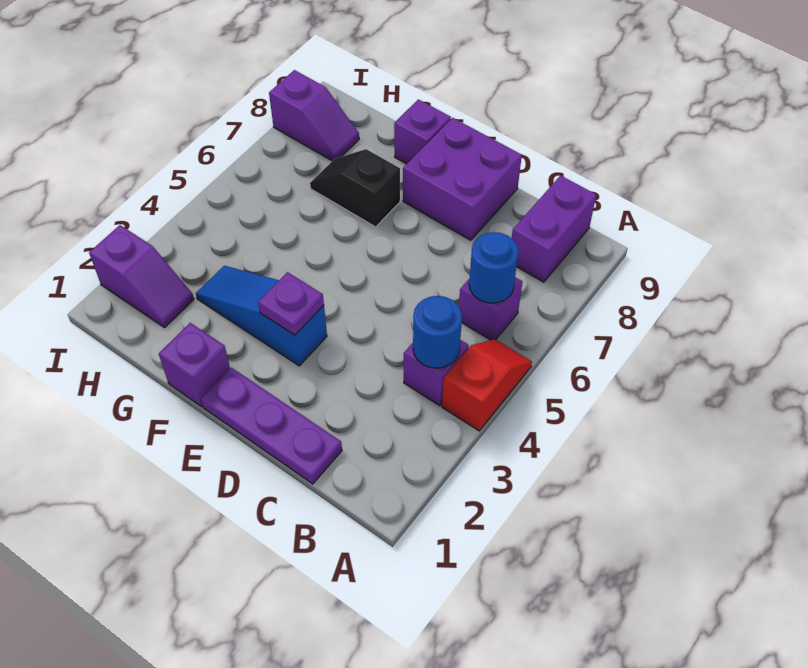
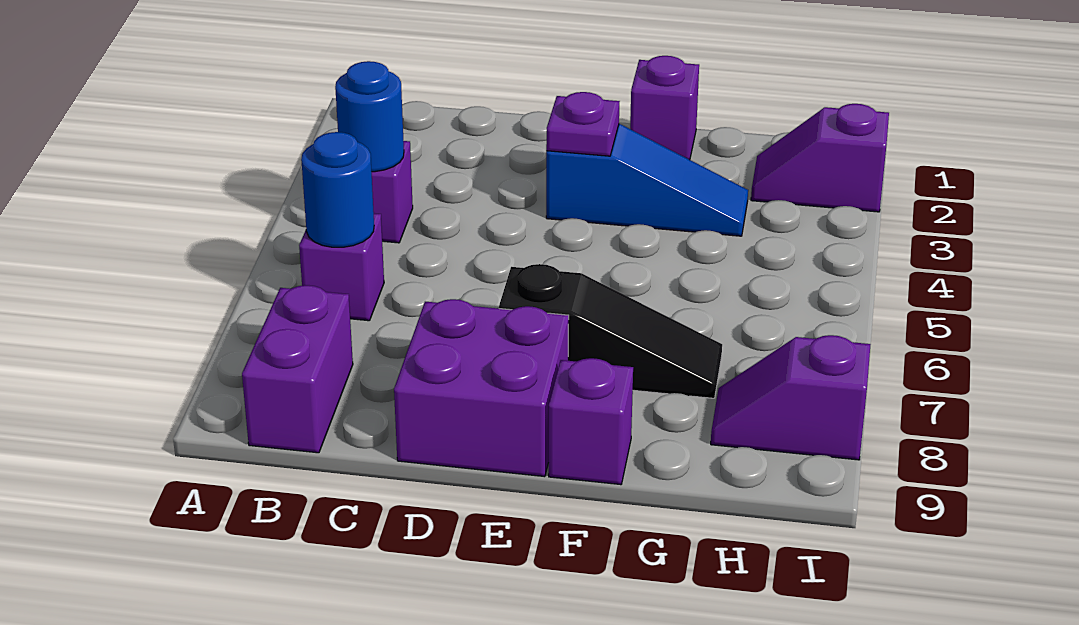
red slope A4:A5 level 1 top 4 -> none
purple plate C1:E1 level 1 -> none
black slope F7:G7 level 1 top F -> black slope E7:G7 level 1 top E

